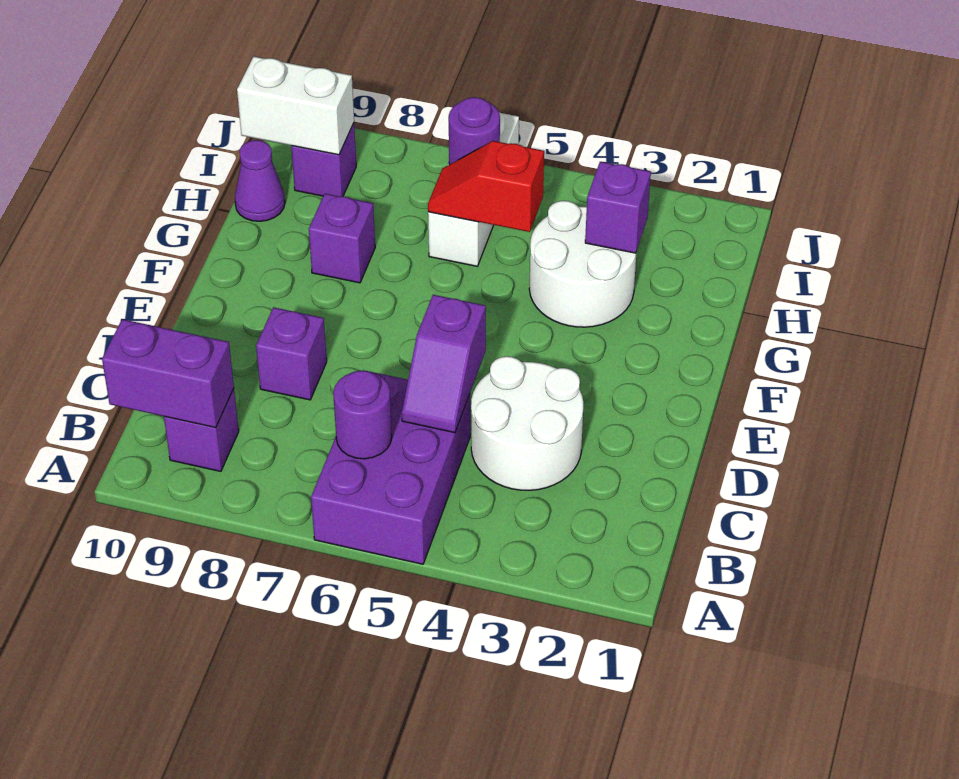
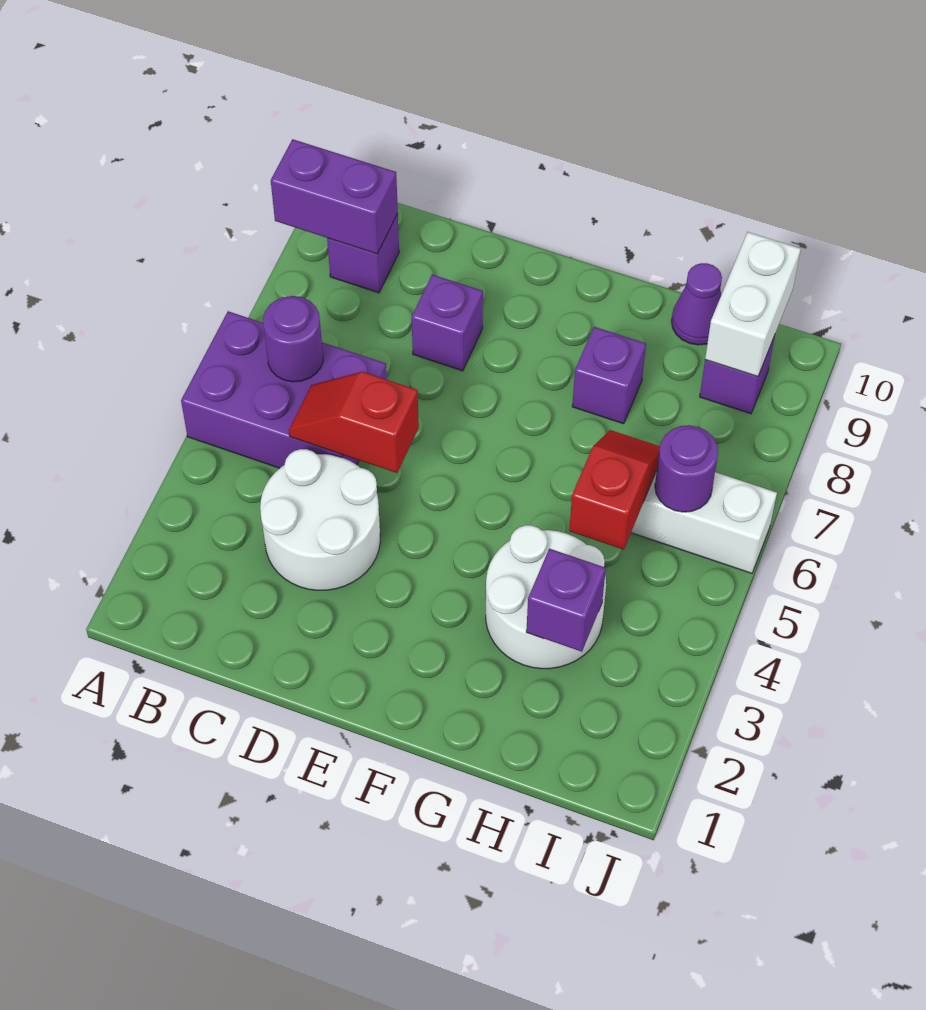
purple brick B9:B10 level 2 -> purple brick A9:B9 level 2
purple slope C5:D5 level 2 top D -> red slope C5:D5 level 2 top D

